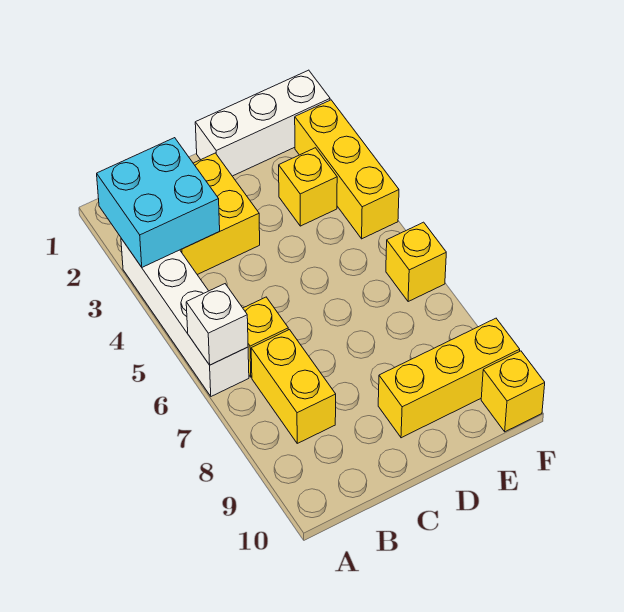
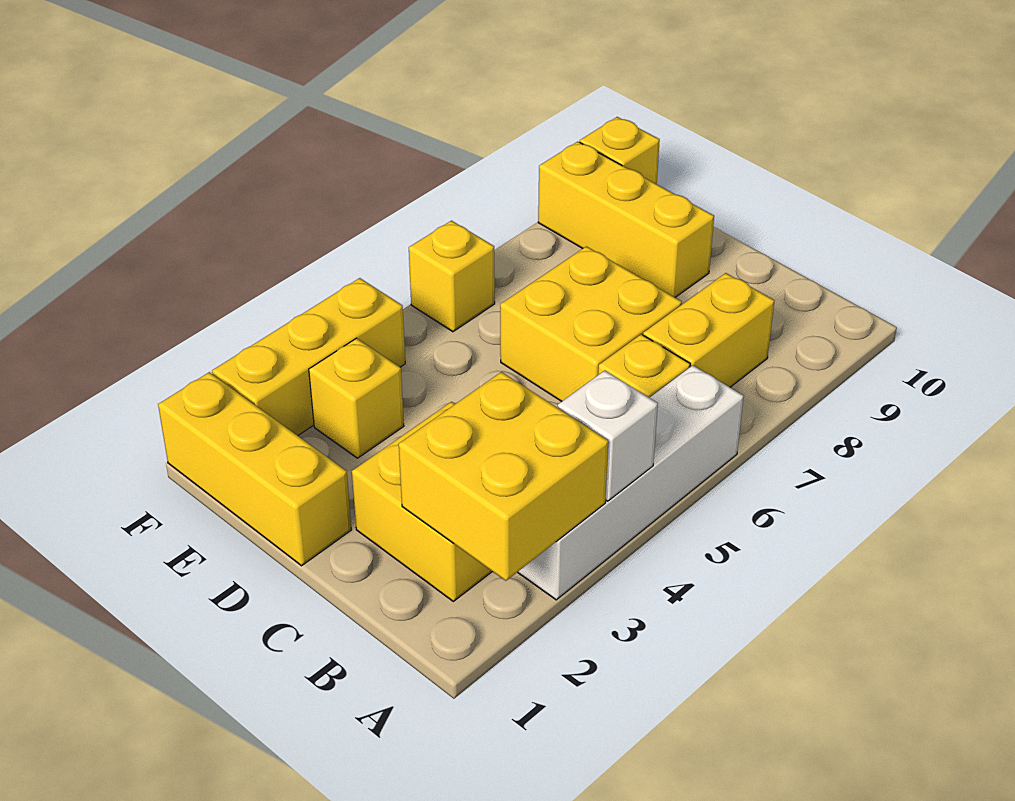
cyan brick A2:B3 level 2 -> yellow brick A2:B3 level 2
white brick A6 level 2 -> white brick A4 level 2
none -> yellow brick C6:D7 level 1
white brick D1:F1 level 1 -> yellow brick D1:F1 level 1

